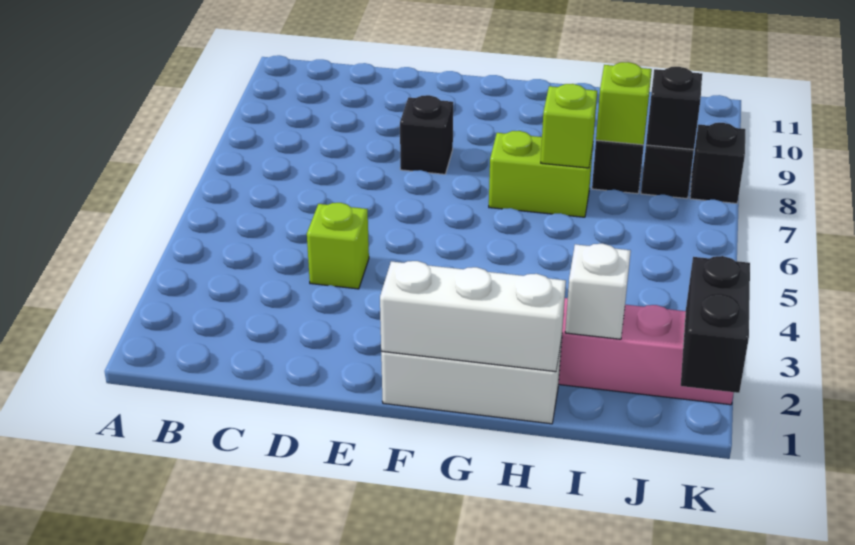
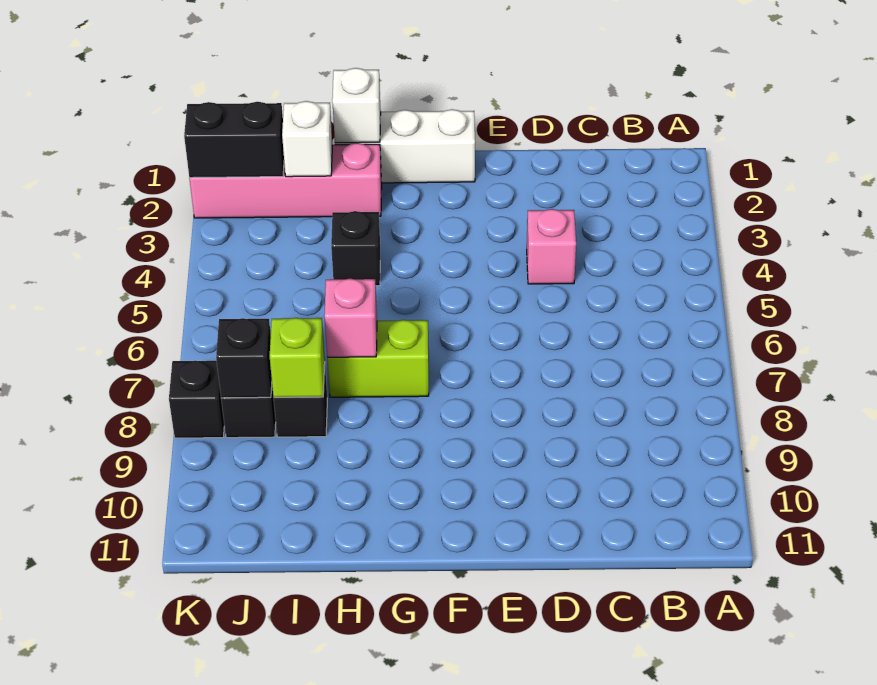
lime brick D4 level 1 -> pink brick D4 level 1
black brick E8 level 1 -> black brick H4 level 1
white brick F1:H1 level 2 -> white brick H1 level 2
lime brick H7 level 2 -> pink brick H7 level 2
black brick K1:K2 level 2 -> black brick J2:K2 level 2

